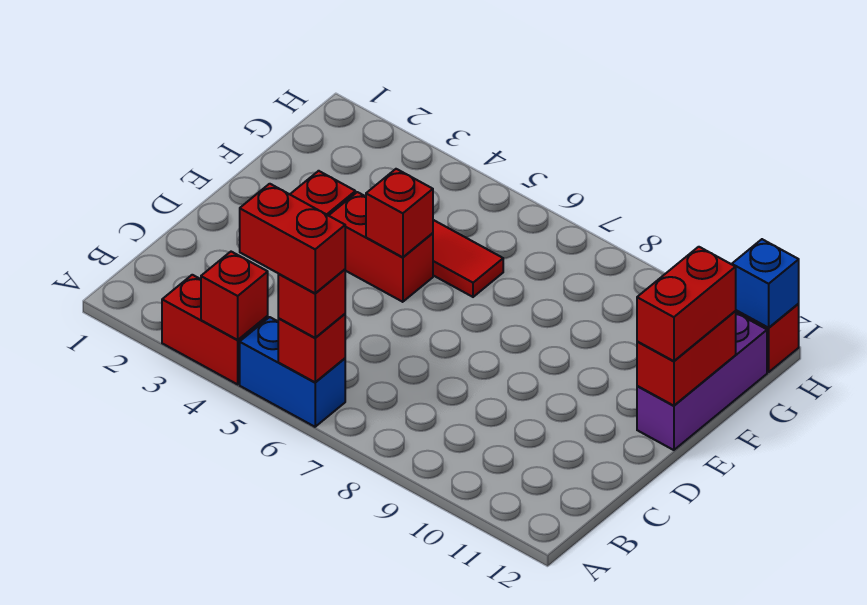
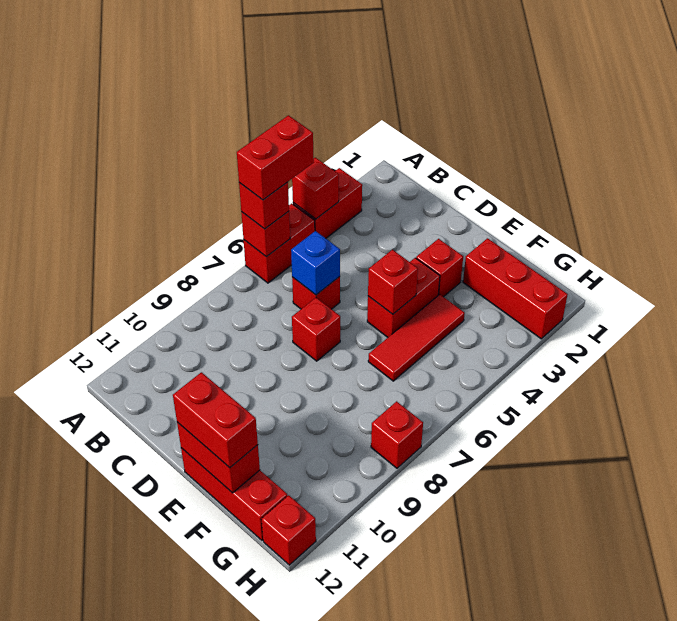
blue brick A5:A6 level 1 -> red brick A5:A6 level 1
none -> red brick C6 level 1
none -> red brick D7 level 1
purple brick E12:G12 level 1 -> red brick E12:G12 level 1
none -> red brick F2:H2 level 1
none -> red brick H8 level 1
blue brick H12 level 2 -> blue brick C6 level 2

